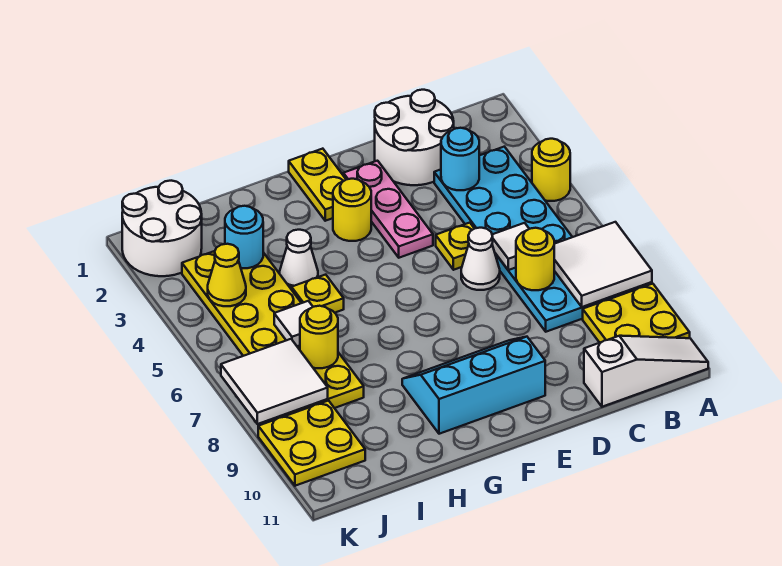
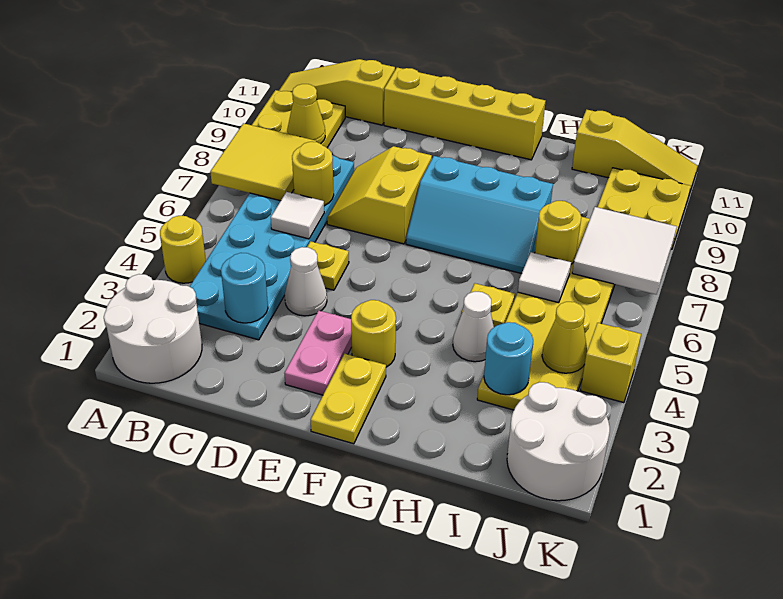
white tile A7:B8 level 2 -> yellow tile A7:B8 level 2
white slope A11:C11 level 1 top C -> yellow slope A11:C11 level 1 top C
none -> yellow cone B9 level 2
white round brick C1:D2 level 1 -> white round brick A1:B2 level 1
white cone D6 level 1 -> white cone D4 level 1
none -> yellow slope D7:E8 level 1 top E
none -> yellow brick D11:G11 level 1
pink plate E2:E4 level 1 -> pink plate E2:E3 level 1
cyan slope E9:G10 level 1 top 10 -> cyan slope F7:H8 level 1 top 8
none -> yellow slope I11:K11 level 1 top I
none -> yellow brick K4 level 1

